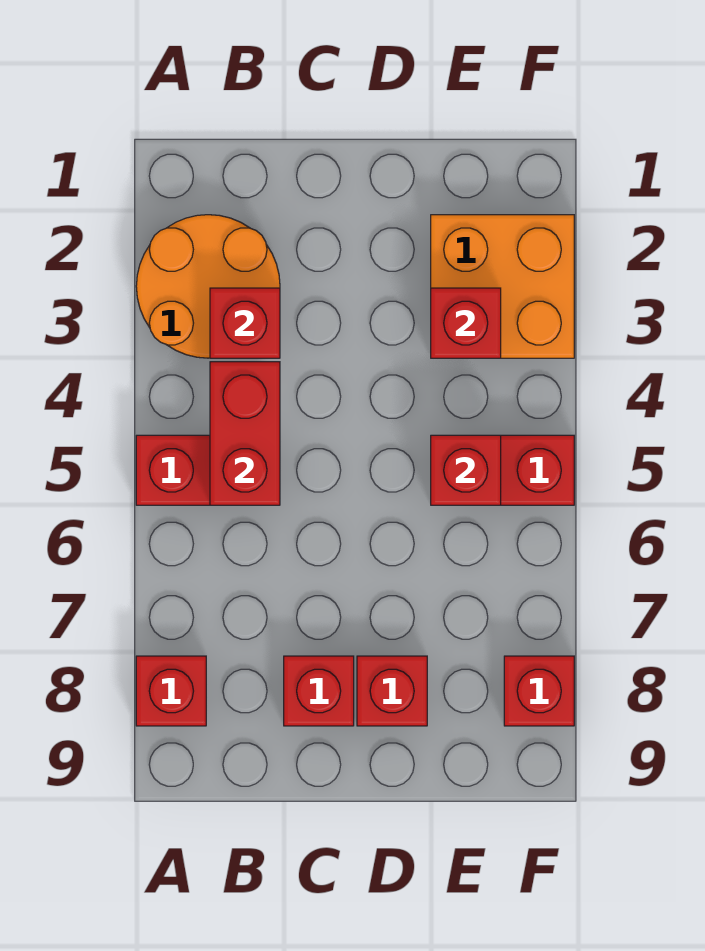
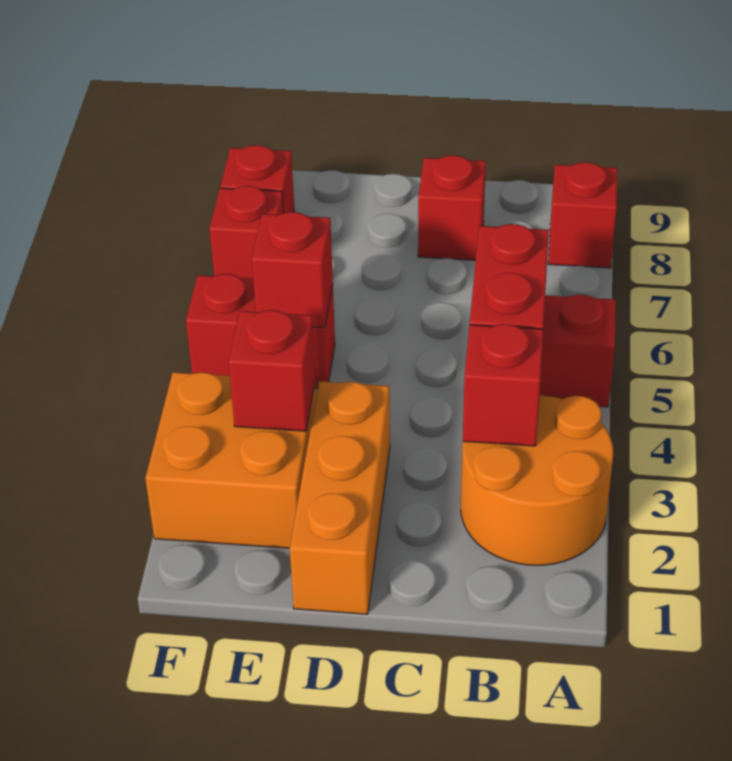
none -> orange brick D1:D3 level 1
red brick D8 level 1 -> red brick F7 level 1

